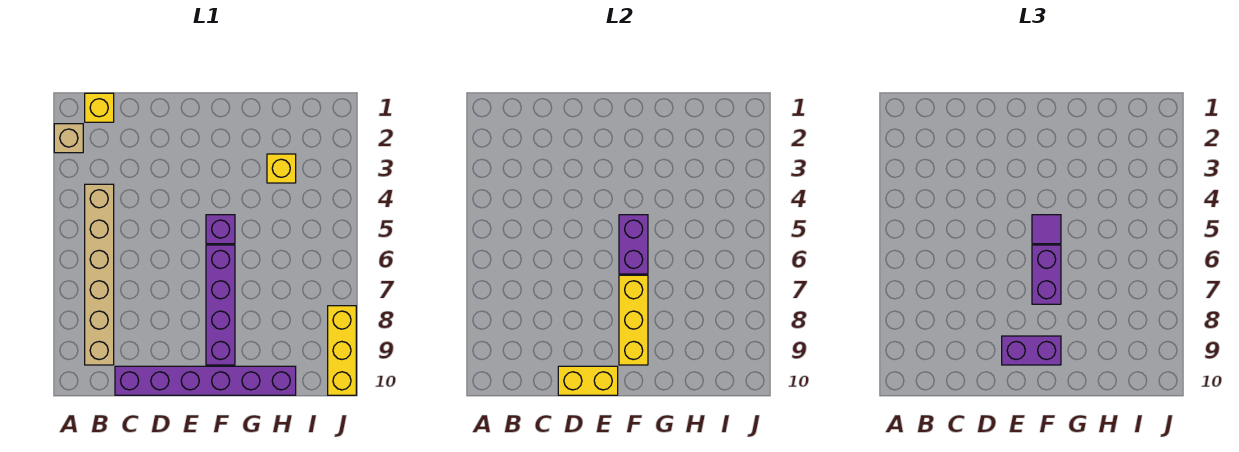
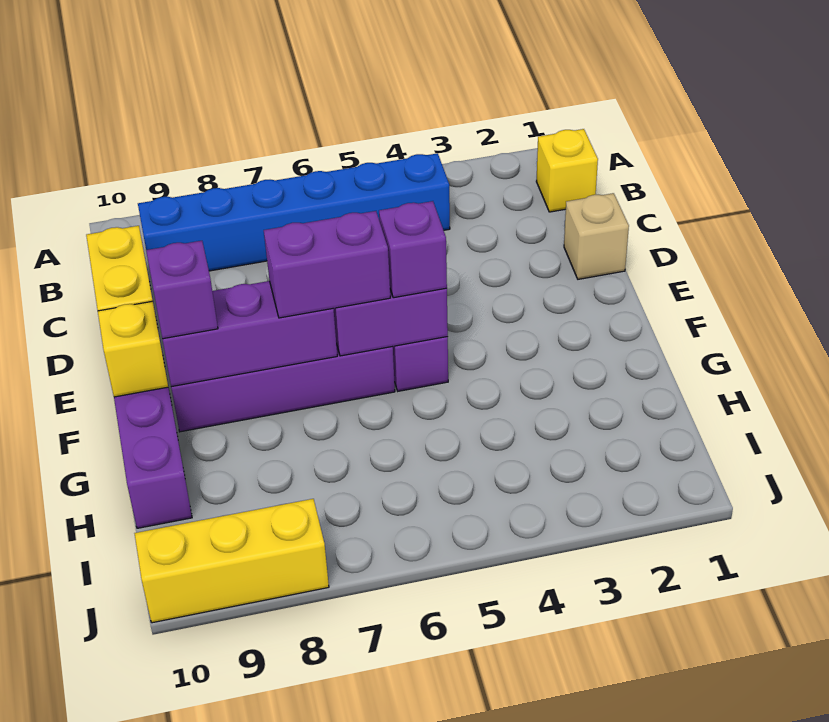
tan brick A2 level 1 -> tan brick D1 level 1
tan brick B4:B9 level 1 -> blue brick B4:B9 level 1
purple brick E9:F9 level 3 -> purple brick F9 level 3
purple tile F5 level 3 -> purple brick F5 level 3
yellow brick F7:F9 level 2 -> purple brick F7:F9 level 2
yellow brick H3 level 1 -> yellow brick F10 level 2

